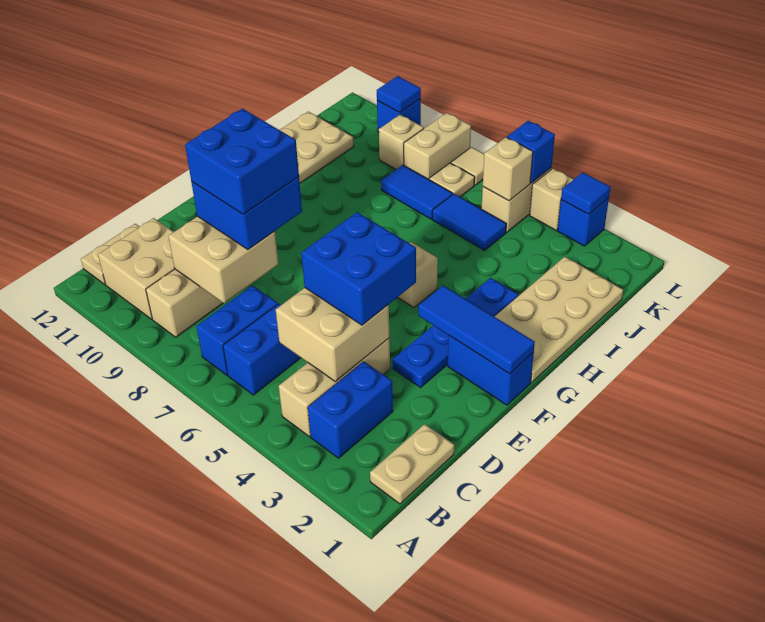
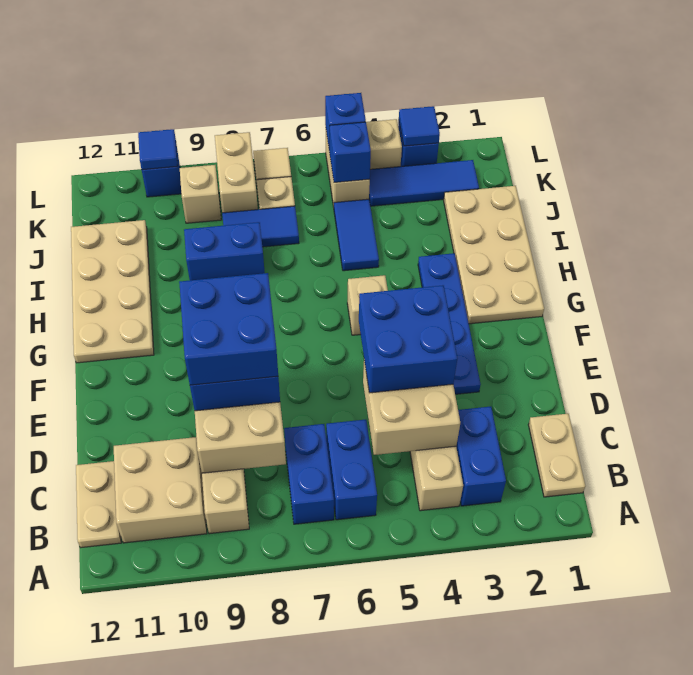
blue brick F1:F2 level 1 -> blue brick I8:I9 level 1
blue tile F1:F3 level 2 -> blue tile K2:K4 level 1
blue tile J5:J6 level 1 -> blue tile I5:J5 level 1
tan brick K5 level 2 -> blue brick K5 level 2

